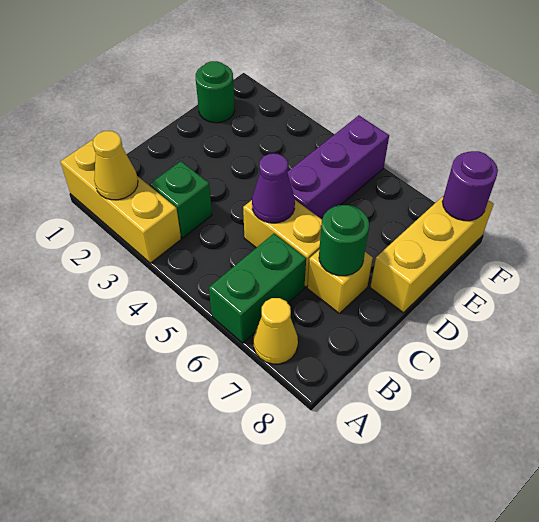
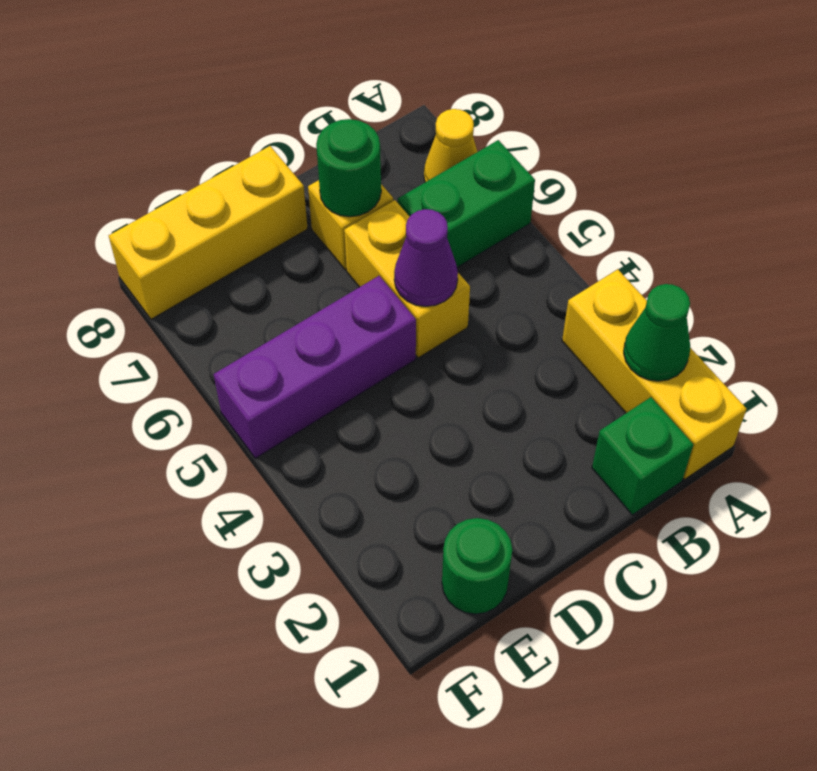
yellow cone A2 level 2 -> green cone A2 level 2
green brick B3 level 1 -> green brick B1 level 1
purple round brick F8 level 2 -> none

